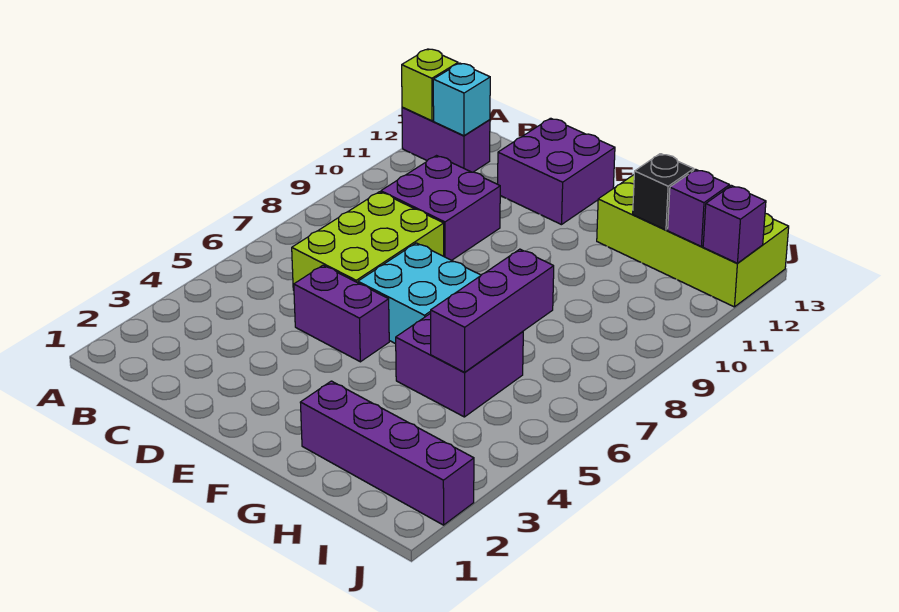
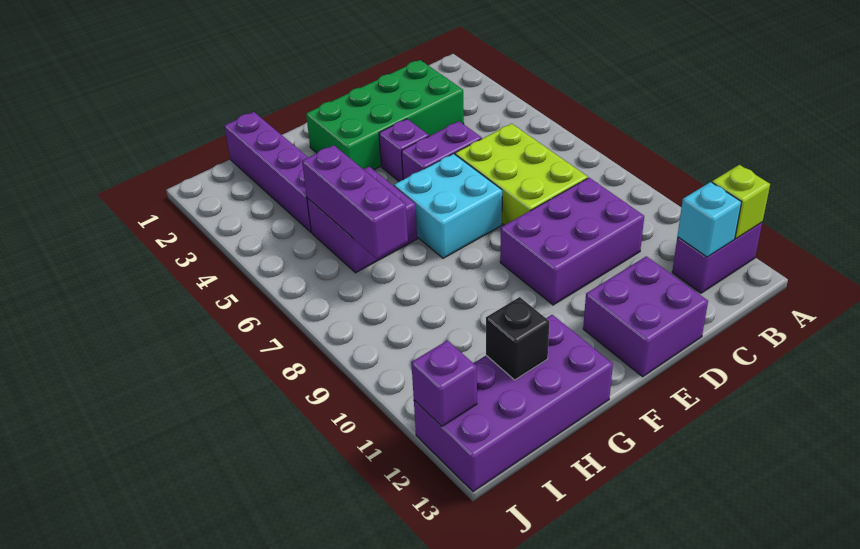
none -> green brick C2:F3 level 1
purple brick C9:D10 level 1 -> purple brick C9:E10 level 1
purple brick G2:J2 level 1 -> purple brick H1:H4 level 1
lime brick G12:J13 level 1 -> purple brick G12:J13 level 1
purple brick I12 level 2 -> purple brick E4 level 1

